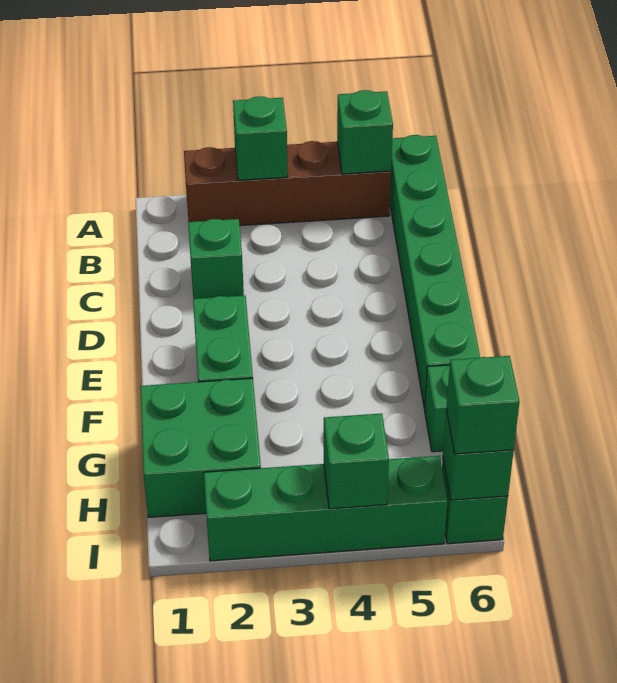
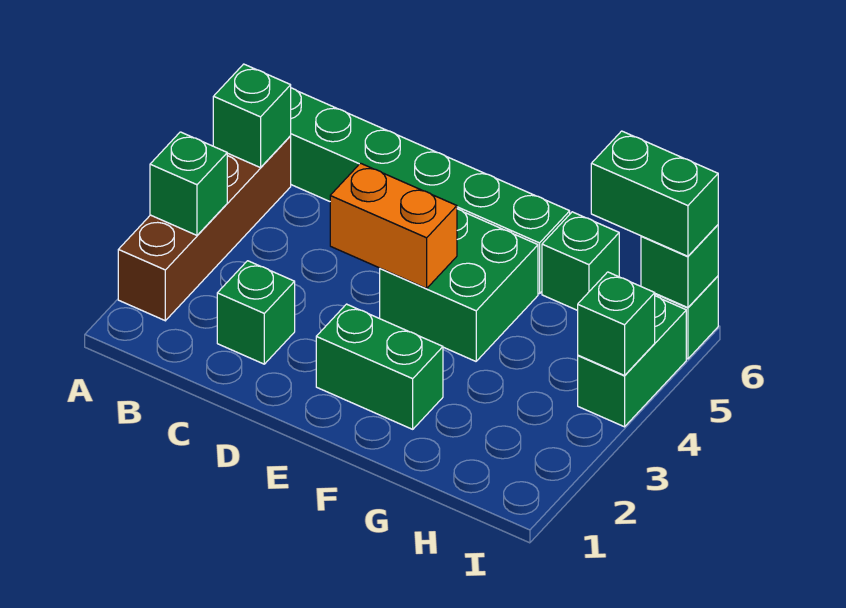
none -> orange brick D4:E4 level 2
green brick G1:H2 level 1 -> green brick E4:F5 level 1
green brick I2:I5 level 1 -> green brick I4:I5 level 1
green brick I6 level 3 -> green brick H6:I6 level 3

